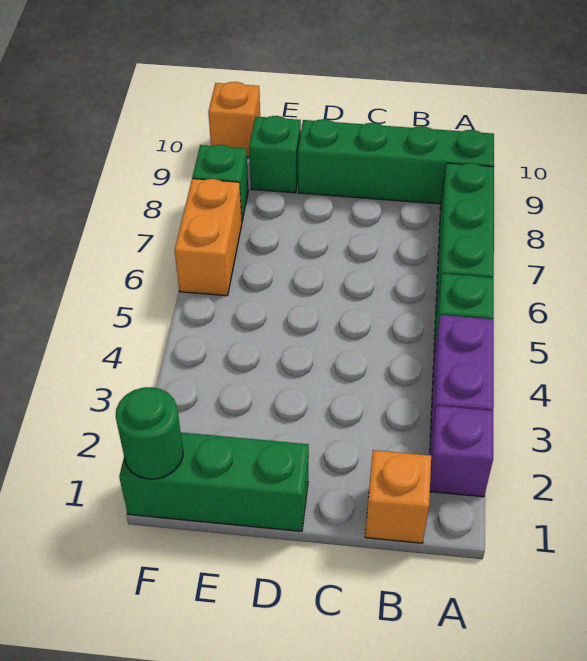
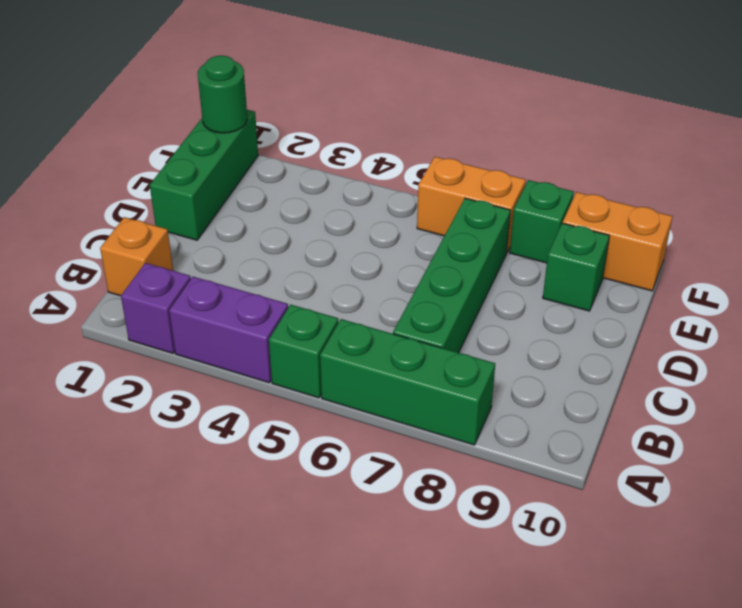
green brick A9:D9 level 1 -> green brick B7:E7 level 1
orange brick F10 level 1 -> orange brick F9:F10 level 1

